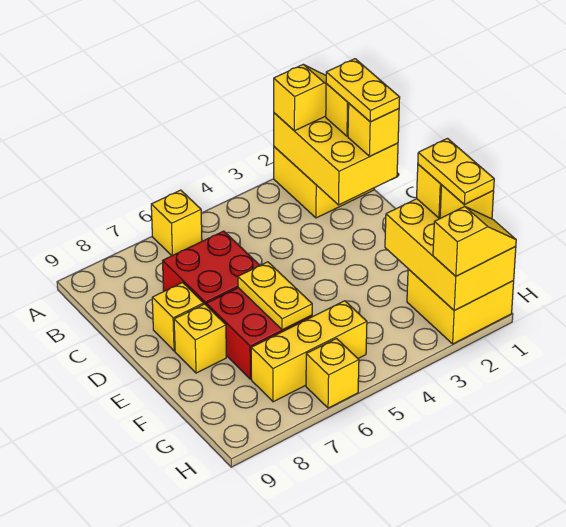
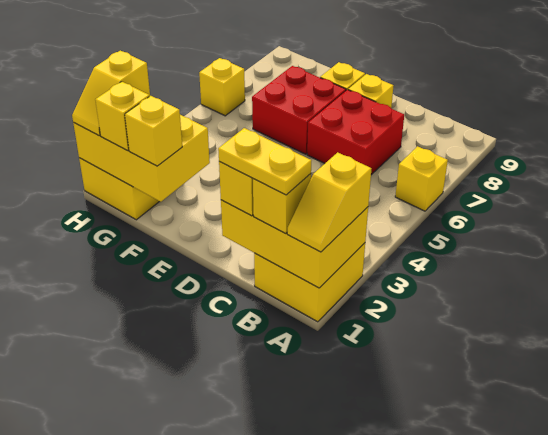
yellow plate E6:F6 level 2 -> none
yellow plate F1:G1 level 4 -> none
yellow brick G5:G7 level 1 -> none

